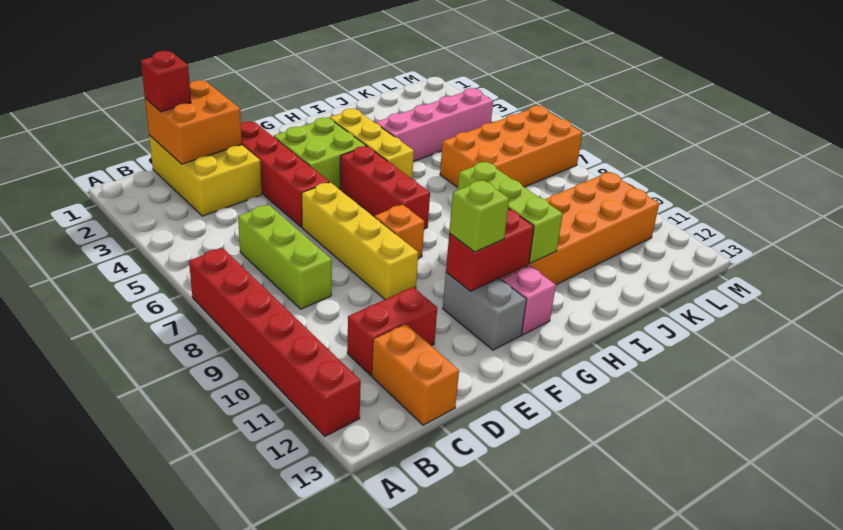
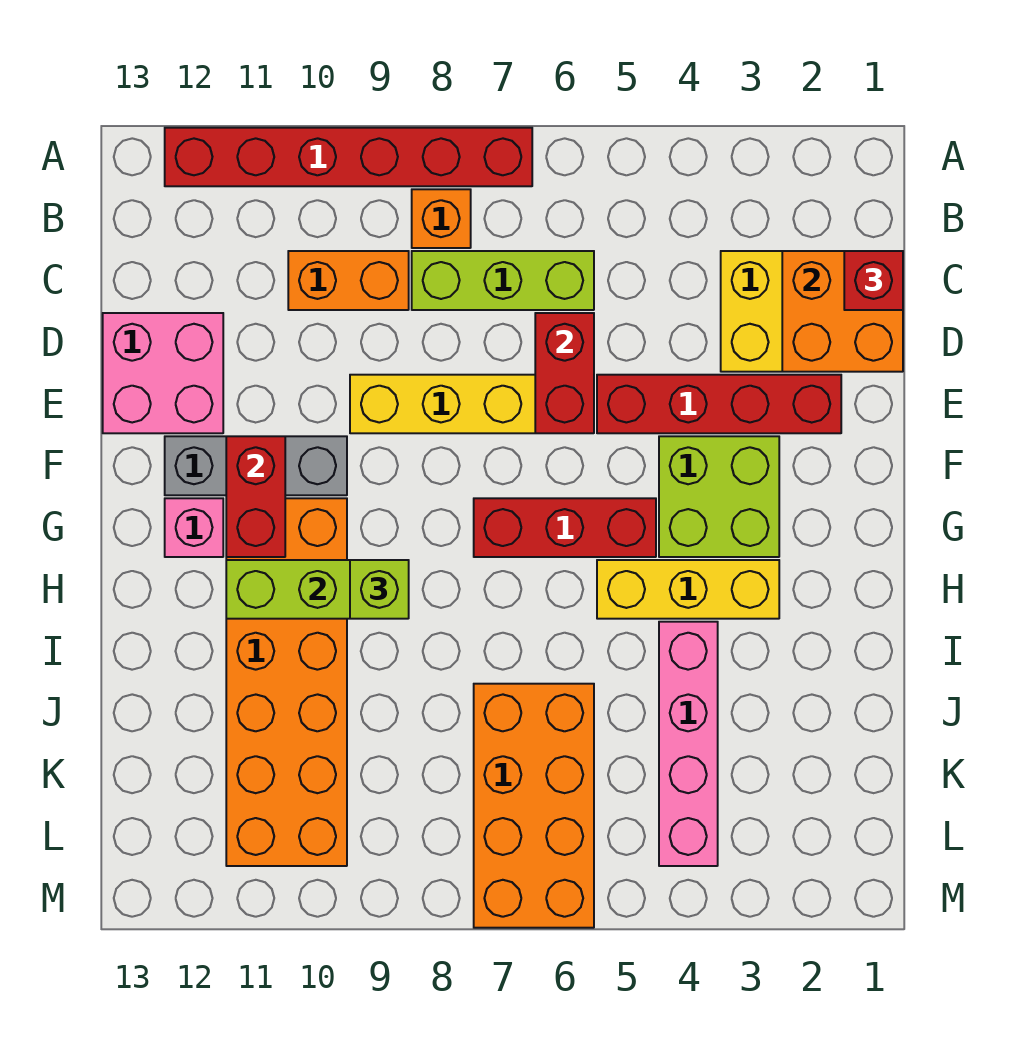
red brick C11:D11 level 1 -> red brick D6:E6 level 2
orange brick C12:C13 level 1 -> orange brick C9:C10 level 1
none -> pink brick D12:E13 level 1
orange brick F8 level 1 -> orange brick B8 level 1
grey brick F11:F12 level 1 -> grey brick F10:F12 level 1
lime brick F11 level 3 -> lime brick H9 level 3

